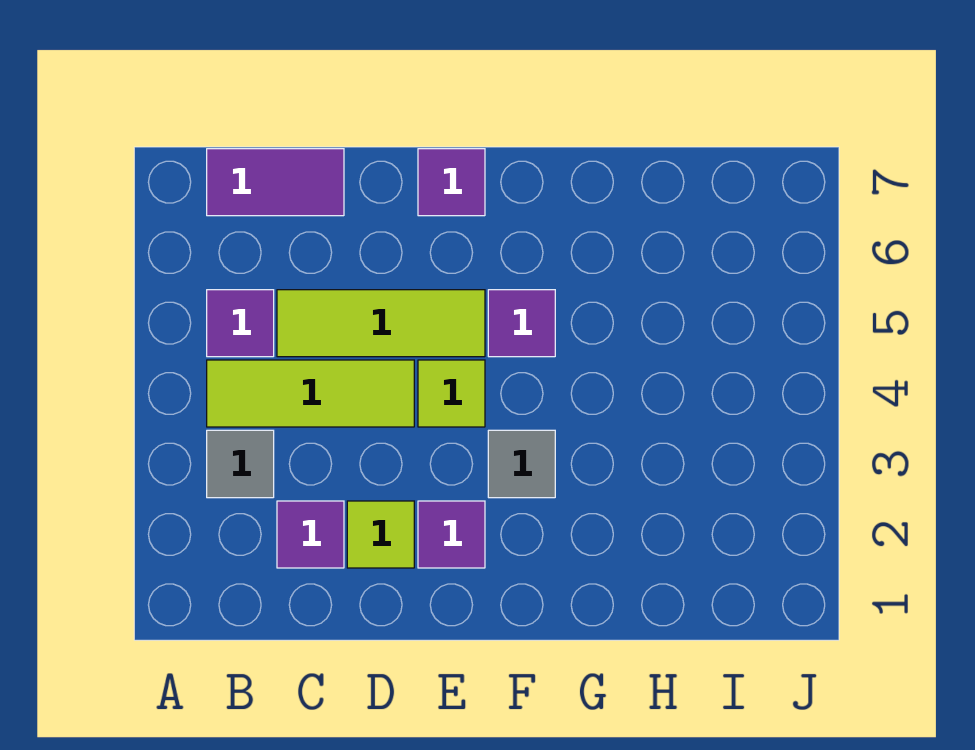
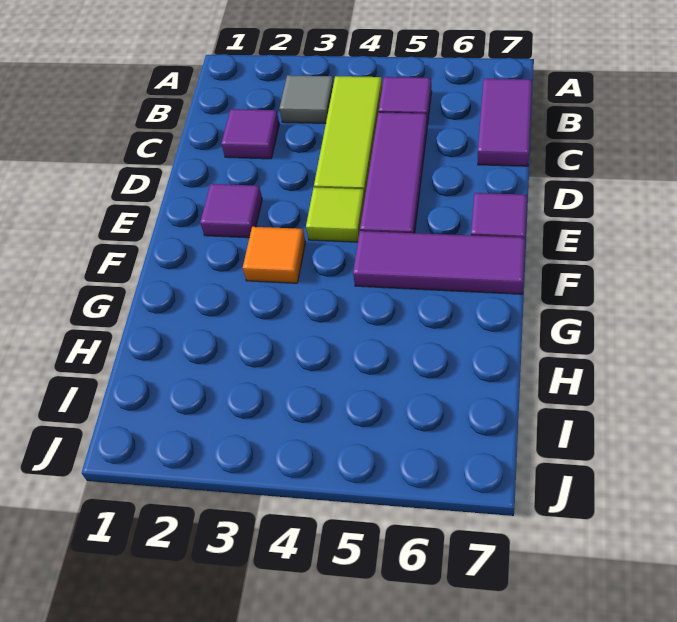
lime tile C5:E5 level 1 -> purple tile C5:E5 level 1
lime tile D2 level 1 -> none
grey tile F3 level 1 -> orange tile F3 level 1
purple tile F5 level 1 -> purple tile F5:F7 level 1

